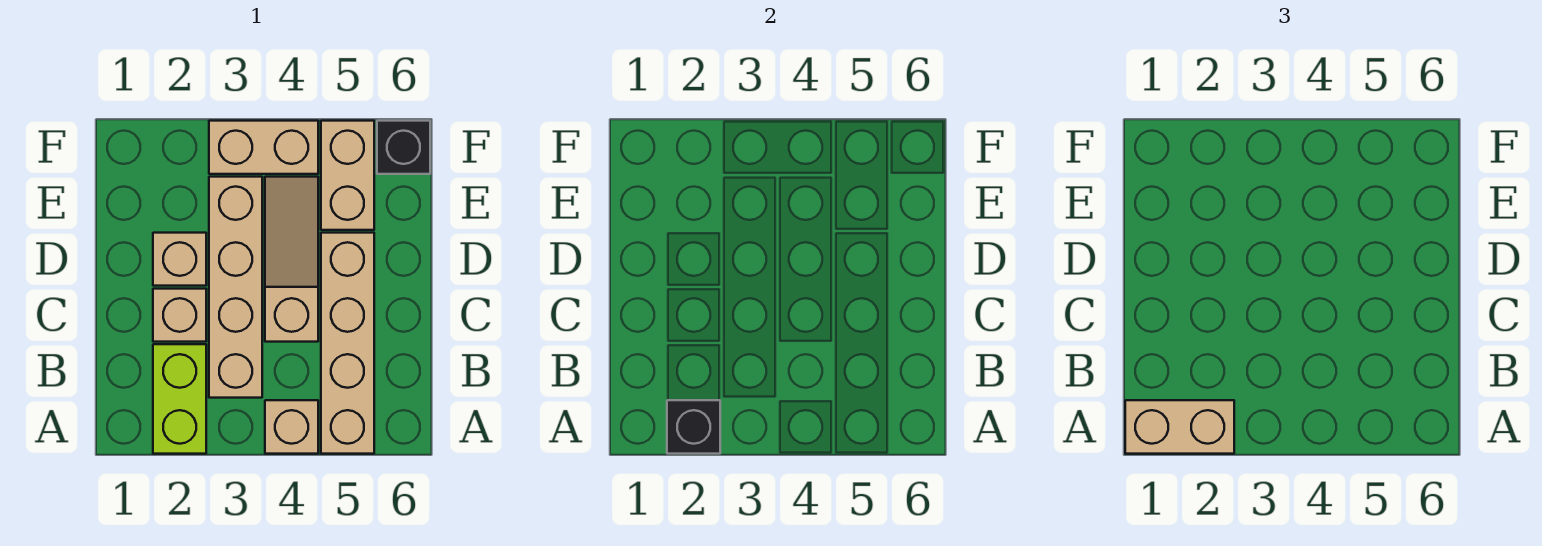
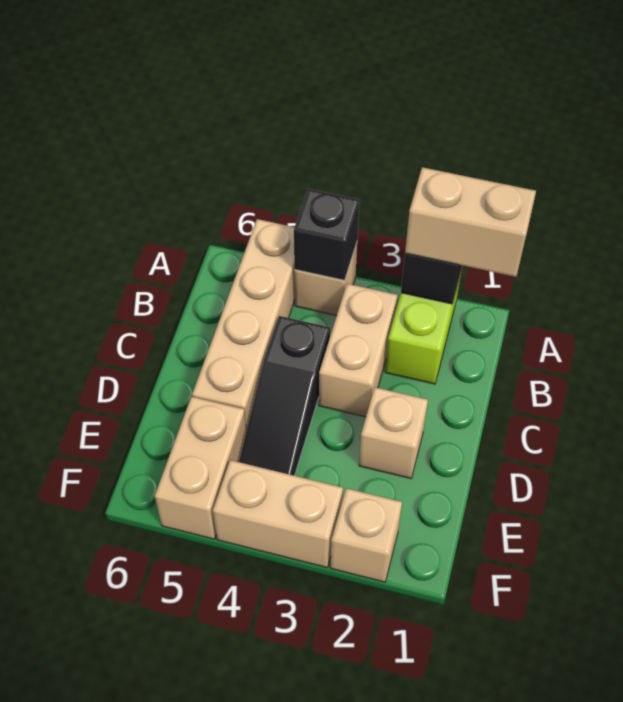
tan brick B3:E3 level 1 -> tan brick B3:C3 level 1
tan brick C2 level 1 -> tan brick F2 level 1
tan slope C4:E4 level 1 top C -> black slope C4:E4 level 1 top C
black brick F6 level 1 -> black brick A4 level 2

